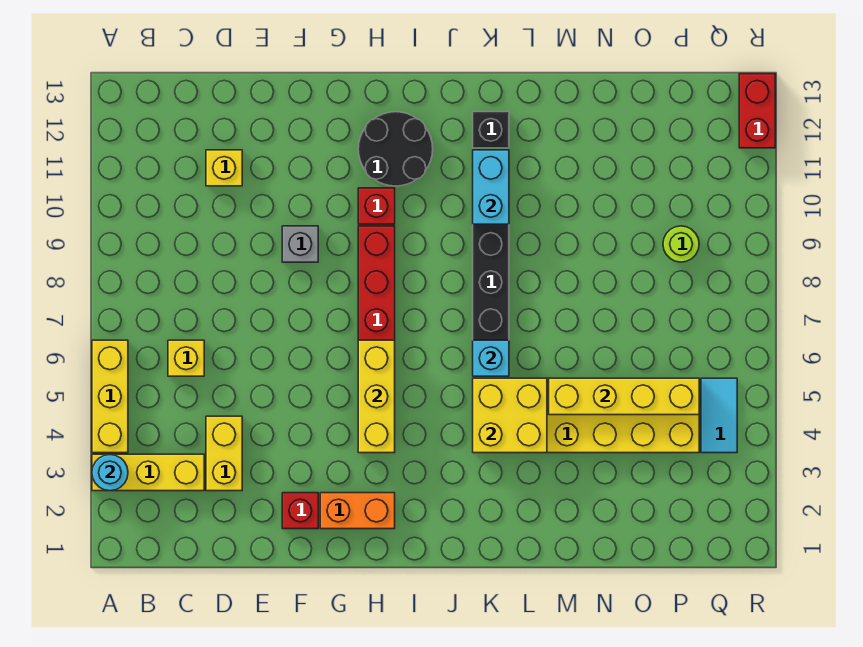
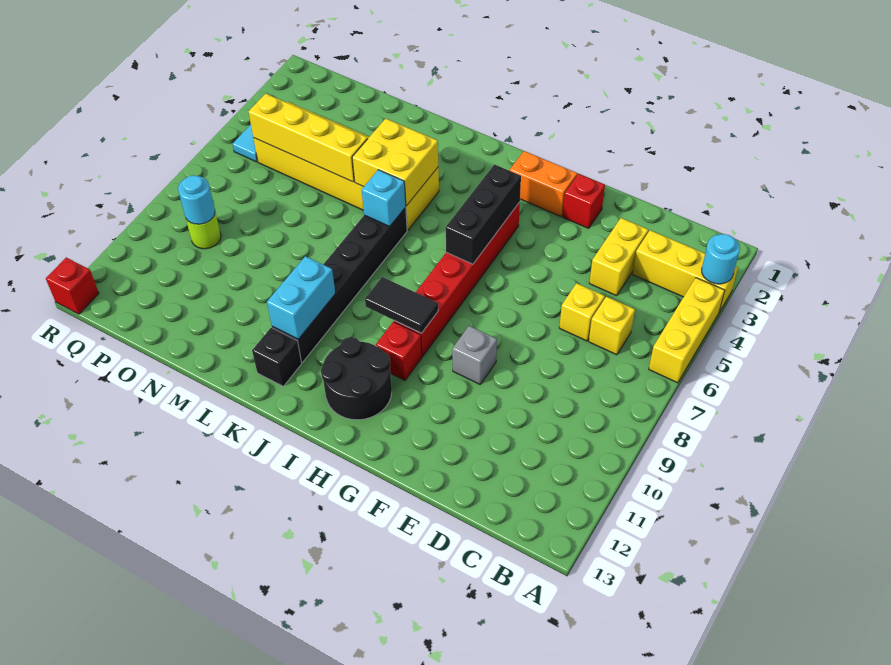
yellow brick D11 level 1 -> yellow brick D6 level 1
yellow brick H4:H6 level 2 -> black brick H4:H6 level 2
none -> black tile H9:I9 level 2
none -> cyan round brick P9 level 2
red brick R12:R13 level 1 -> red brick R13 level 1

